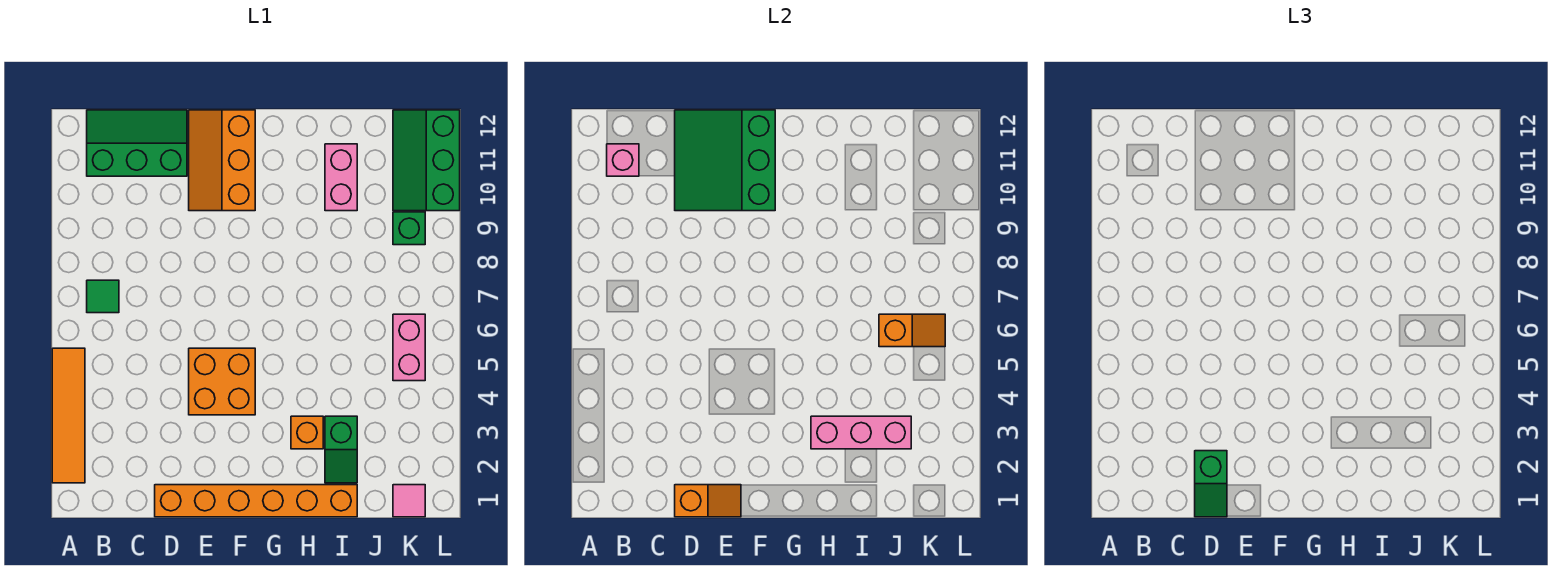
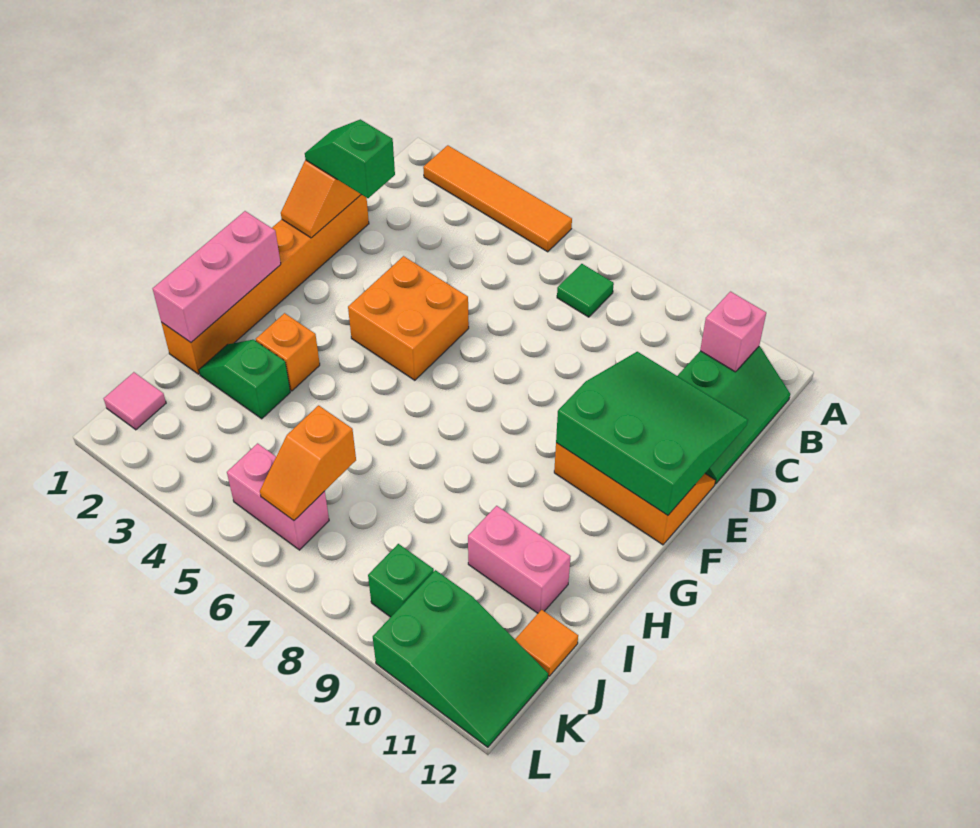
pink brick H3:J3 level 2 -> pink brick G1:I1 level 2
none -> orange tile J12 level 1
green slope K10:L12 level 1 top L -> green slope K10:L12 level 1 top 10

